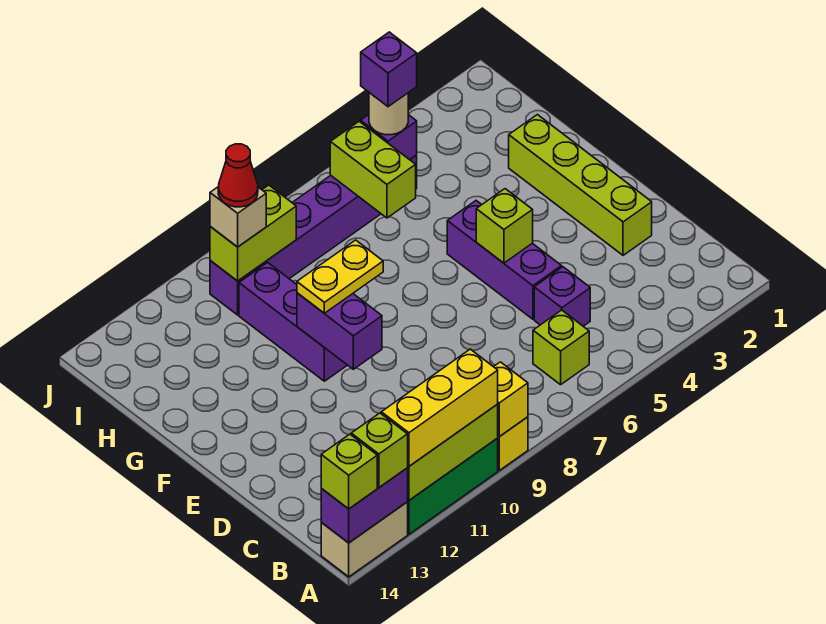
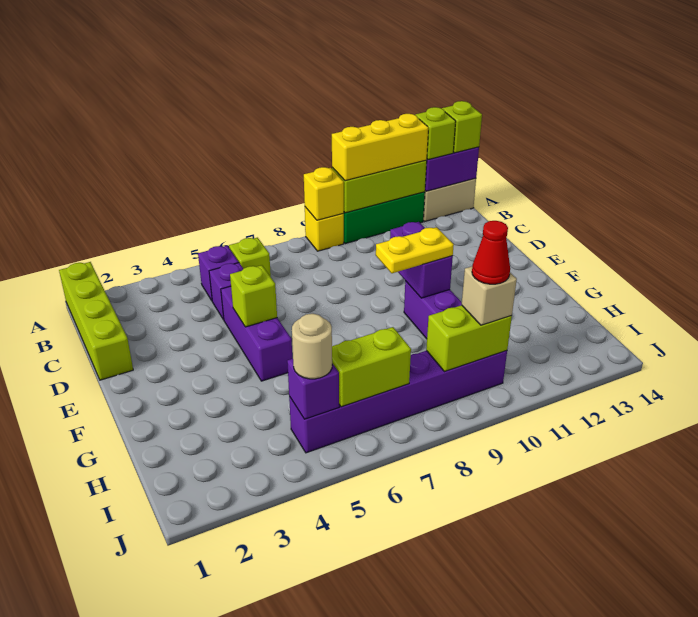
lime brick D2:G2 level 1 -> lime brick A1:D1 level 1
lime brick H6:I6 level 2 -> lime brick I6:I7 level 2
purple brick I5 level 4 -> purple brick B5 level 1

